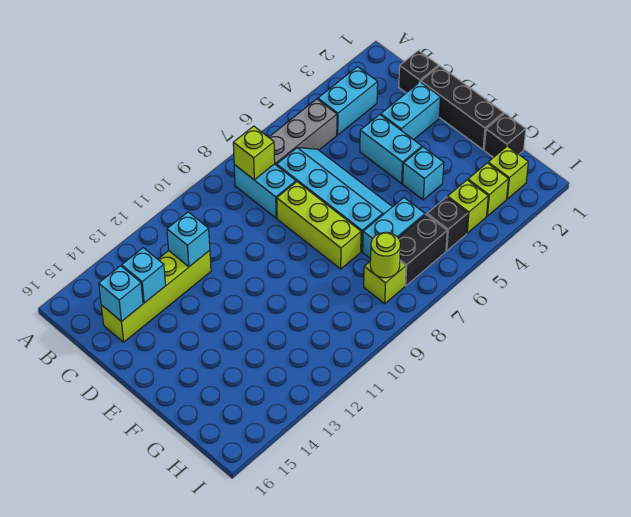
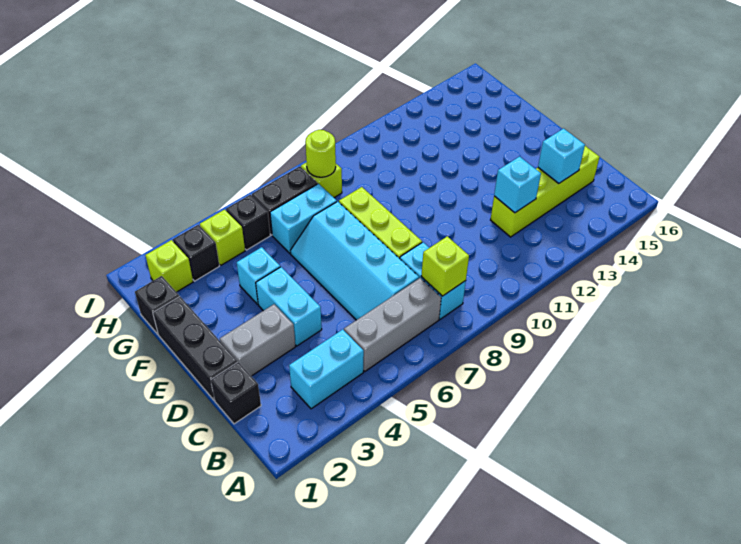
cyan brick C15 level 2 -> none
cyan brick D2:D3 level 1 -> grey brick D2:D3 level 1
lime brick H3 level 1 -> black brick H3 level 1

